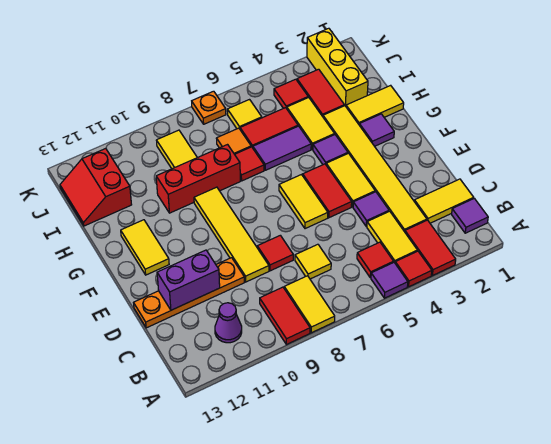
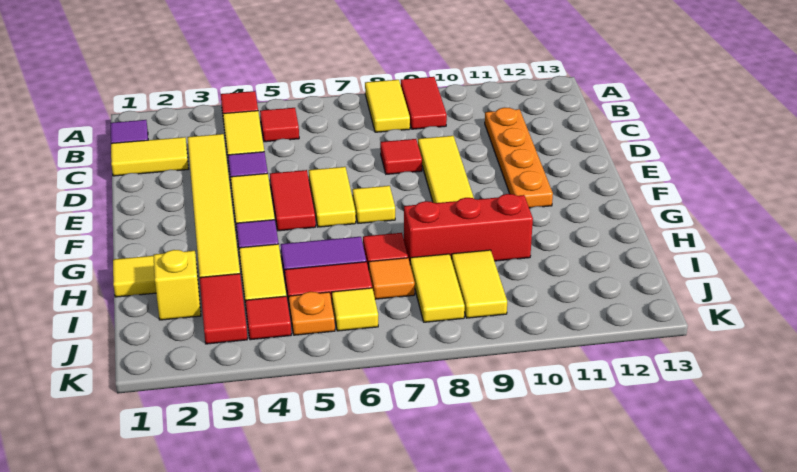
red tile A3:B3 level 1 -> none
purple tile A5 level 1 -> none
purple cone B11 level 1 -> none
yellow tile C7 level 1 -> yellow tile F7 level 1
orange plate D10:D13 level 1 -> orange plate C11:F11 level 1
purple brick D11:D12 level 2 -> none
yellow tile F12:G12 level 1 -> yellow tile I8:J8 level 1
purple tile G2 level 1 -> none
yellow brick I2:K2 level 1 -> yellow brick I2 level 1
red slope I12:J13 level 1 top 12 -> none
orange plate K7 level 1 -> orange plate J5 level 1

